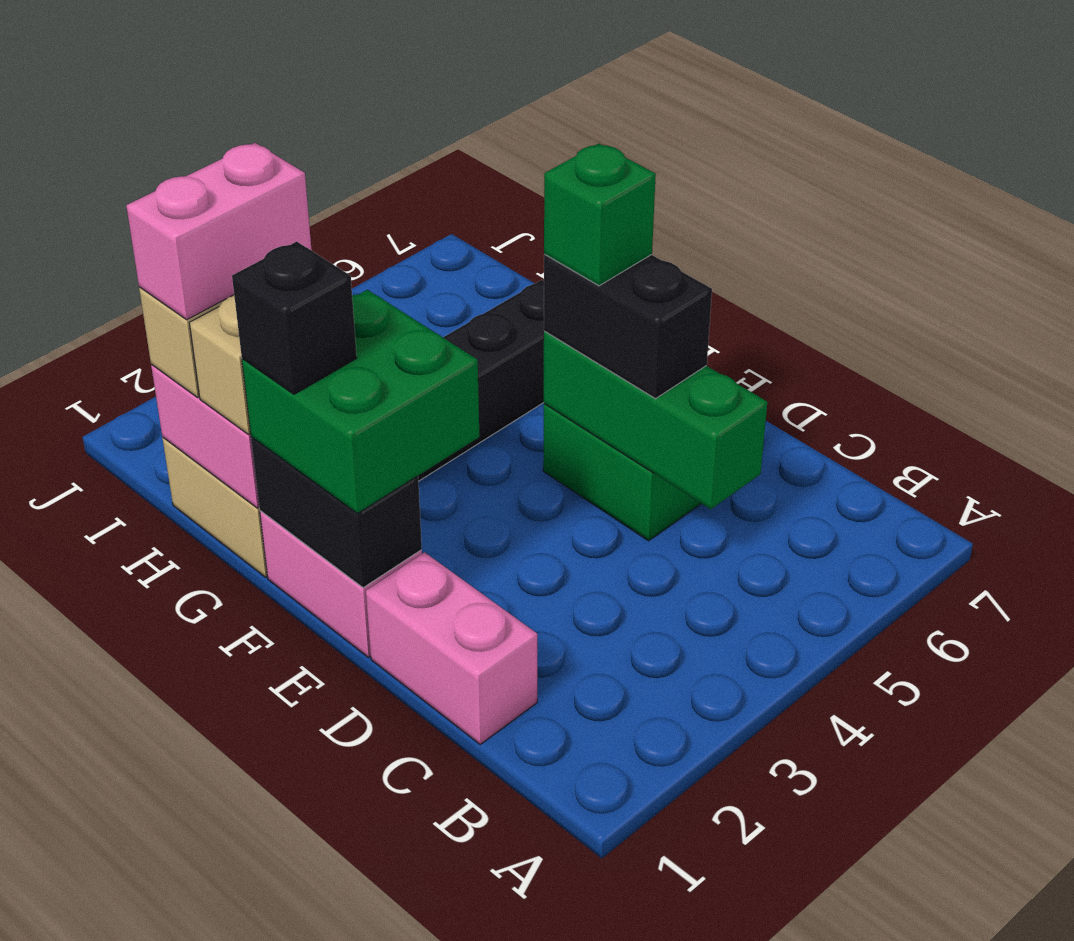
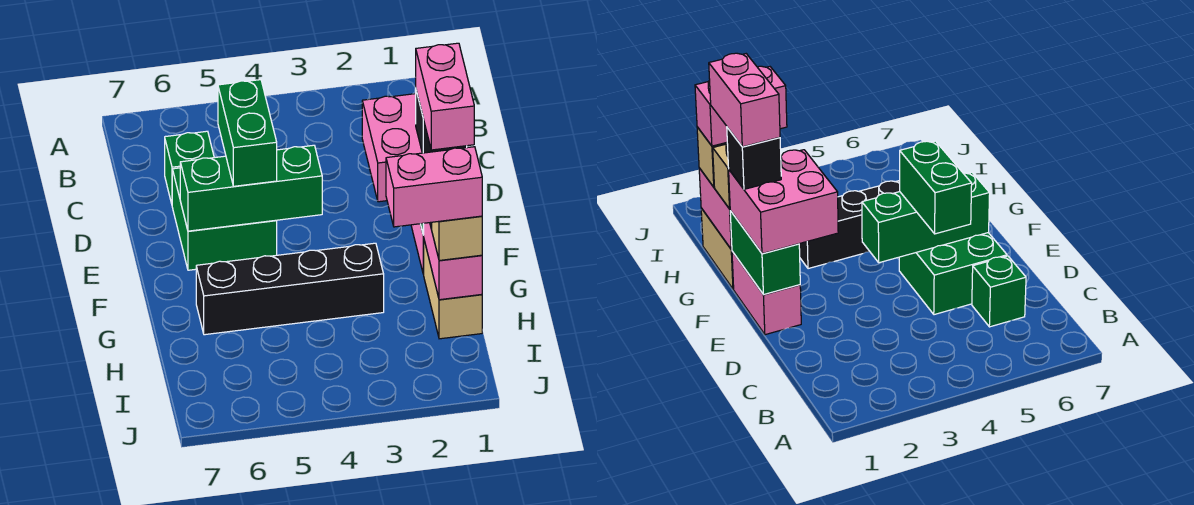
pink brick C1:D1 level 1 -> pink brick F1:G1 level 5
green brick C5:E5 level 2 -> green brick E4:E6 level 2
black brick D5:E5 level 3 -> green brick D5:E5 level 3
black brick E1:F1 level 2 -> green brick E1:F1 level 2
green brick E1:F2 level 3 -> pink brick E1:F2 level 3
green brick E5 level 4 -> green brick C6 level 1

